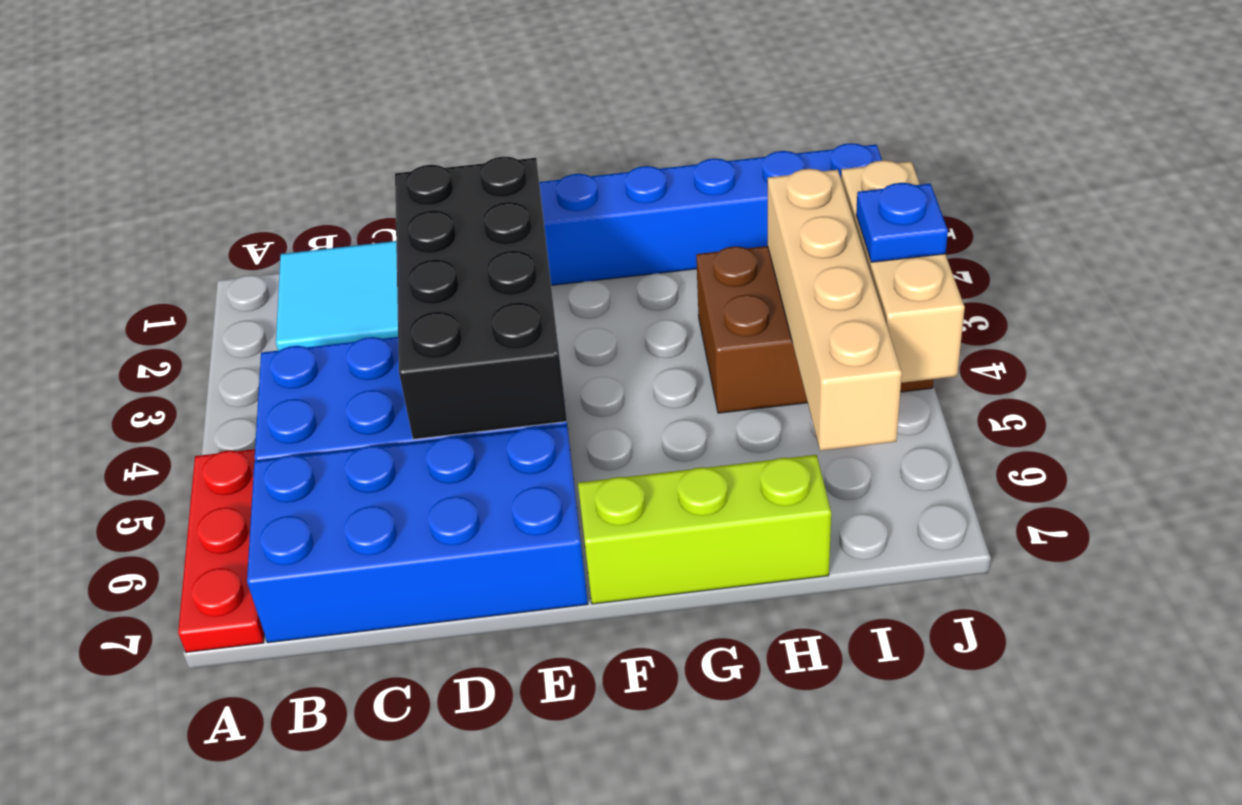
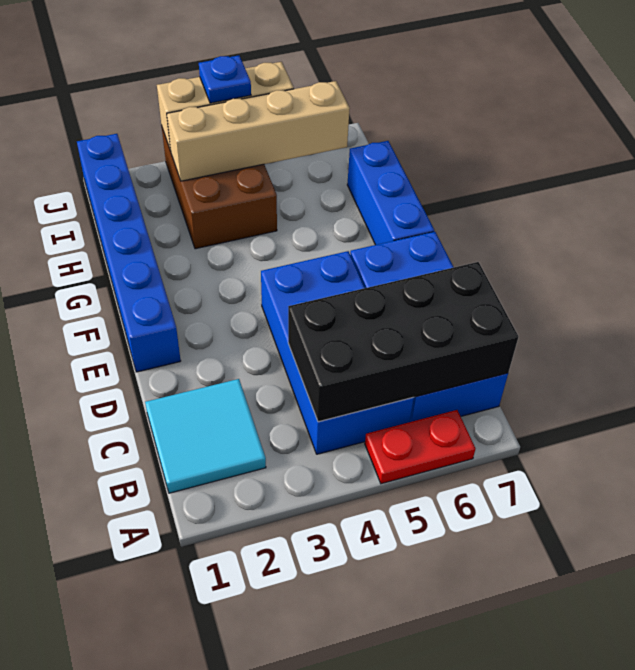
red plate A5:A7 level 1 -> red plate A5:A6 level 1
black brick D2:E5 level 2 -> black brick B4:C7 level 2
lime brick F7:H7 level 1 -> blue brick F7:H7 level 1

